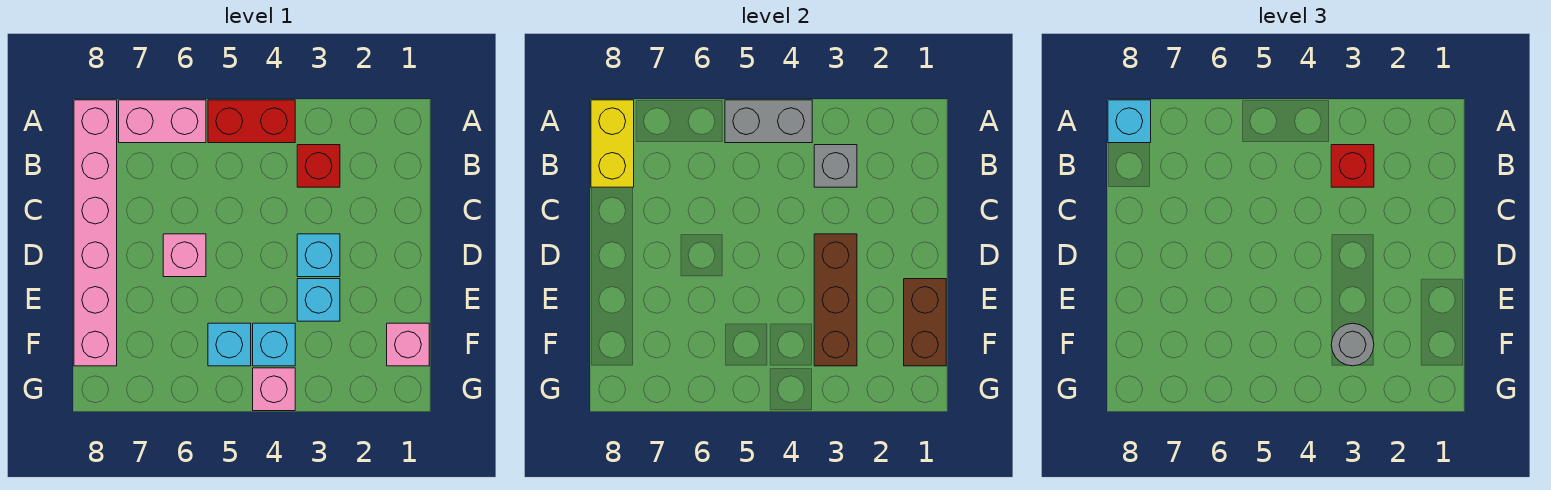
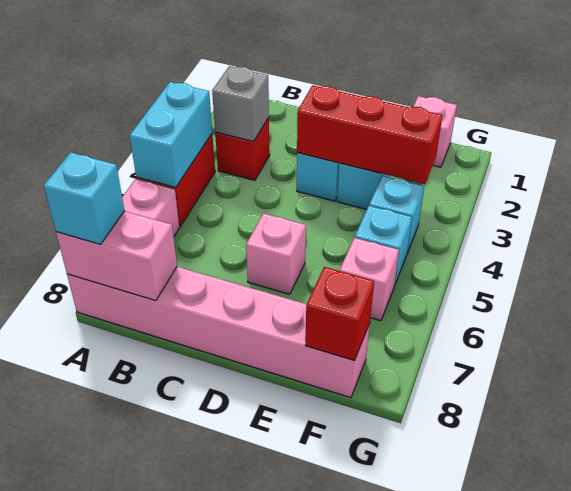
grey brick A4:A5 level 2 -> cyan brick A4:A5 level 2
yellow brick A8:B8 level 2 -> pink brick A8:B8 level 2
red brick B3 level 3 -> red brick F8 level 2
brown brick D3:F3 level 2 -> red brick D3:F3 level 2
brown brick E1:F1 level 2 -> none
grey round brick F3 level 3 -> none
pink brick G4 level 1 -> pink brick F6 level 1

